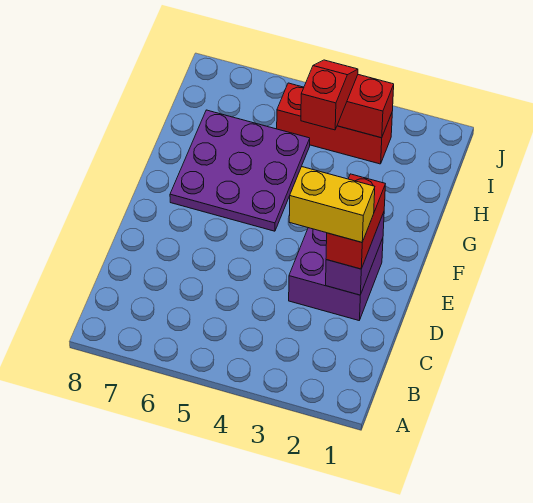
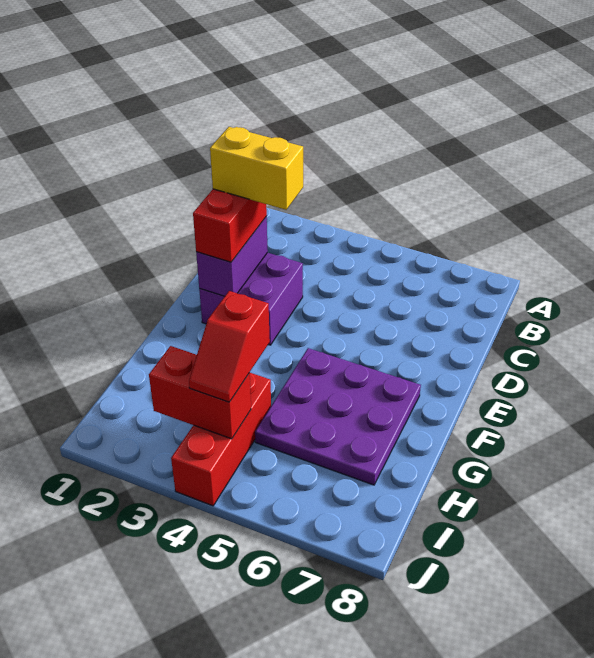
red brick I3:I5 level 1 -> red brick H4:J4 level 1

